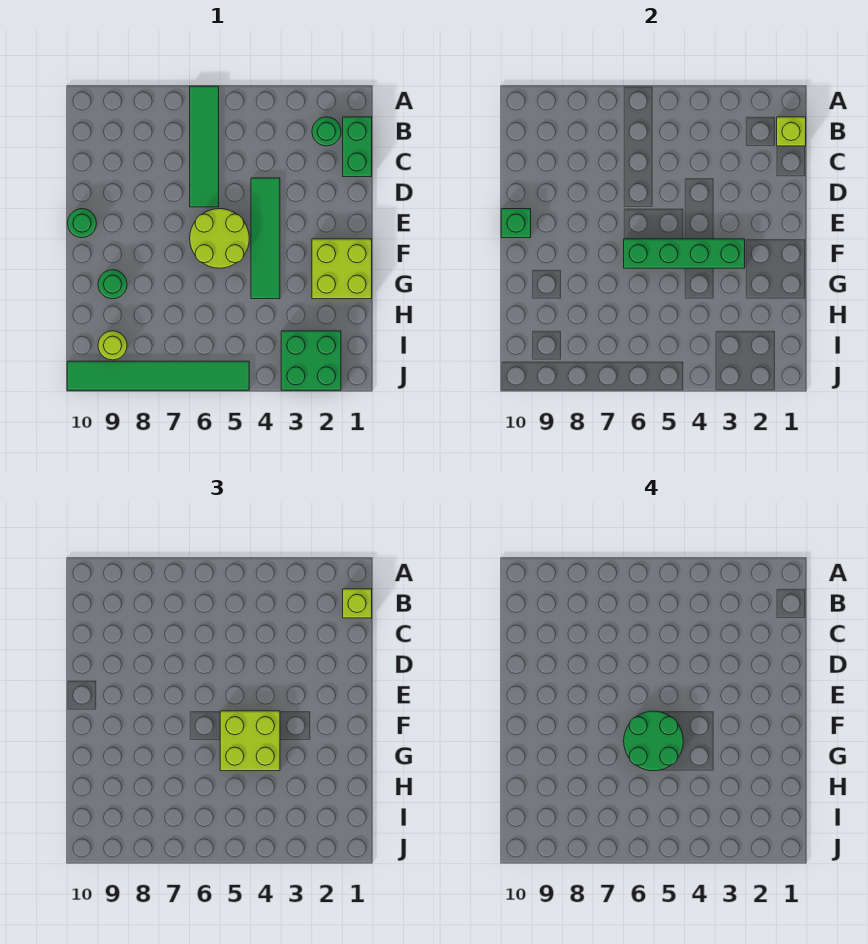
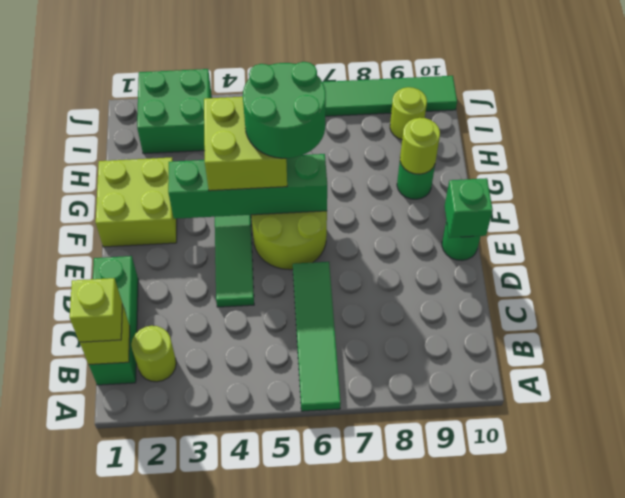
green brick B1:C1 level 1 -> green brick B1:D1 level 1
green round brick B2 level 1 -> lime round brick B2 level 1
none -> lime round brick G9 level 2

